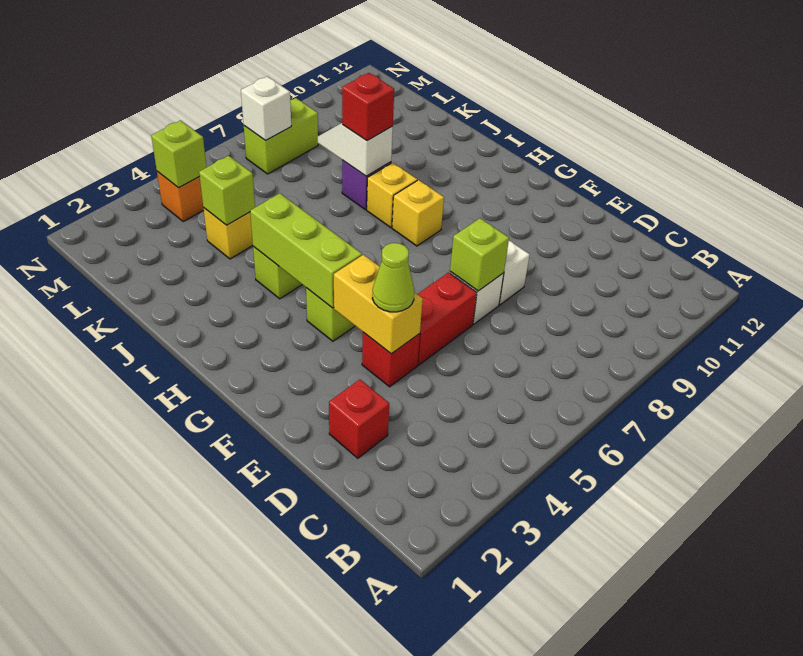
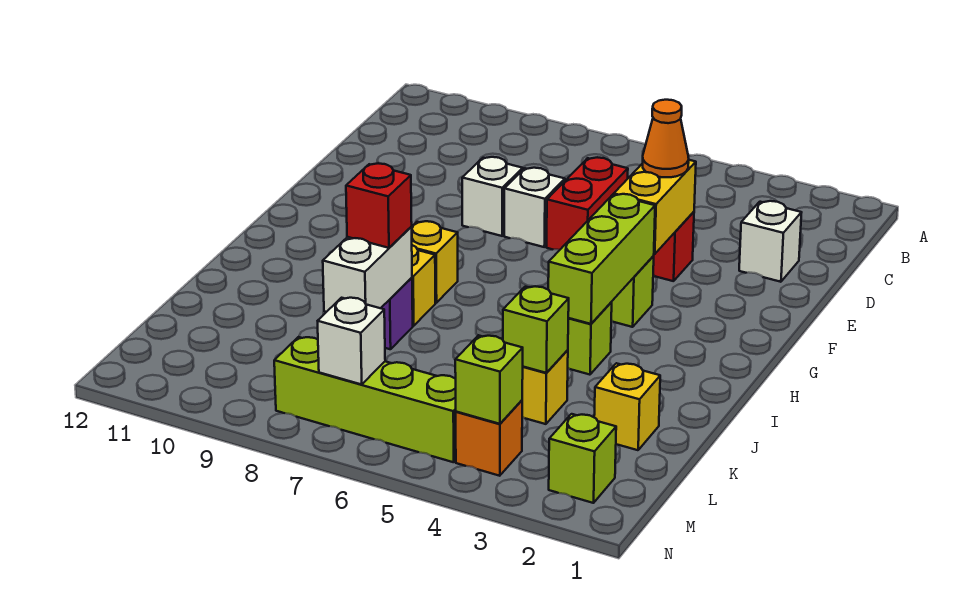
red brick D2 level 1 -> white brick D2 level 1
lime cone E4 level 3 -> orange cone E4 level 3
red brick E5:E6 level 1 -> red brick D6:E6 level 1
lime brick E7 level 2 -> lime brick M2 level 1
white slope J8:K8 level 2 top J -> white brick J8:K8 level 2
none -> yellow brick K2 level 1
lime brick M7:M8 level 1 -> lime brick M5:M8 level 1

